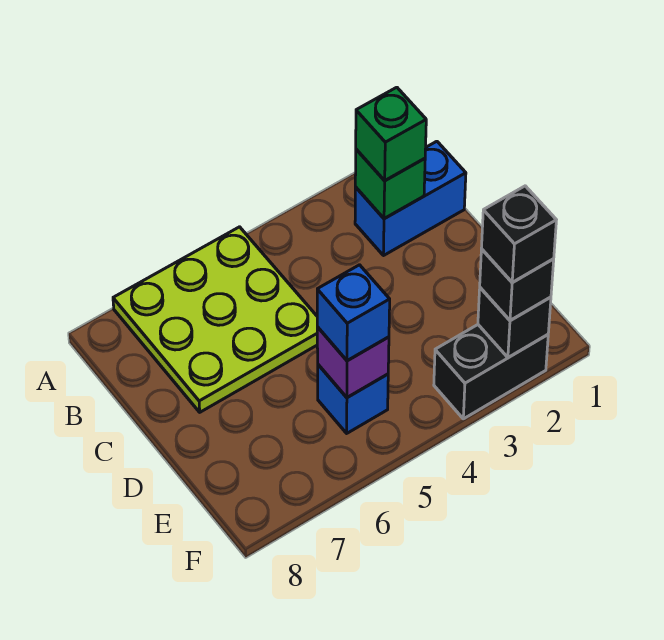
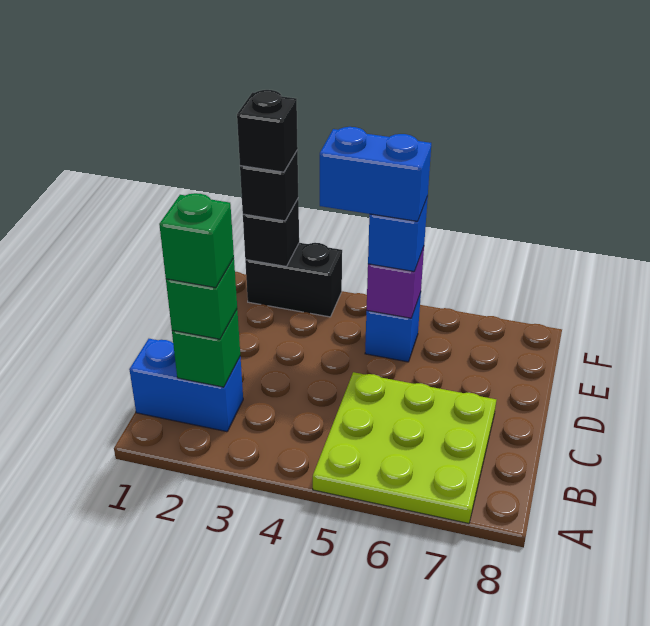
none -> green brick B2 level 4
none -> blue brick E4:E5 level 4

